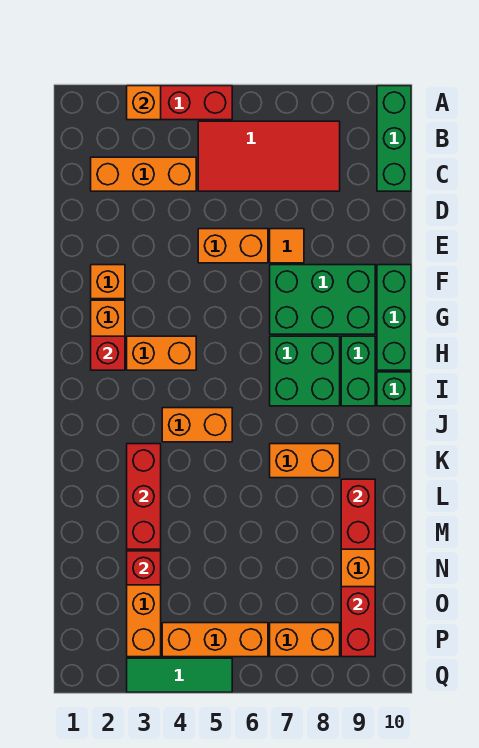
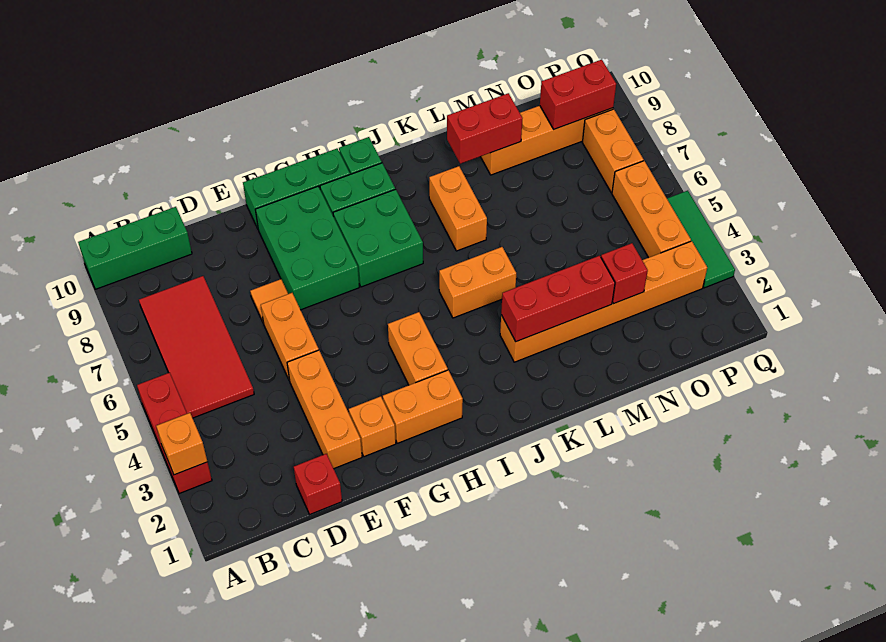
orange brick C2:C4 level 1 -> orange brick E2:E4 level 1
red brick H2 level 2 -> red brick D1 level 1
orange brick J4:J5 level 1 -> orange brick J5:K5 level 1

